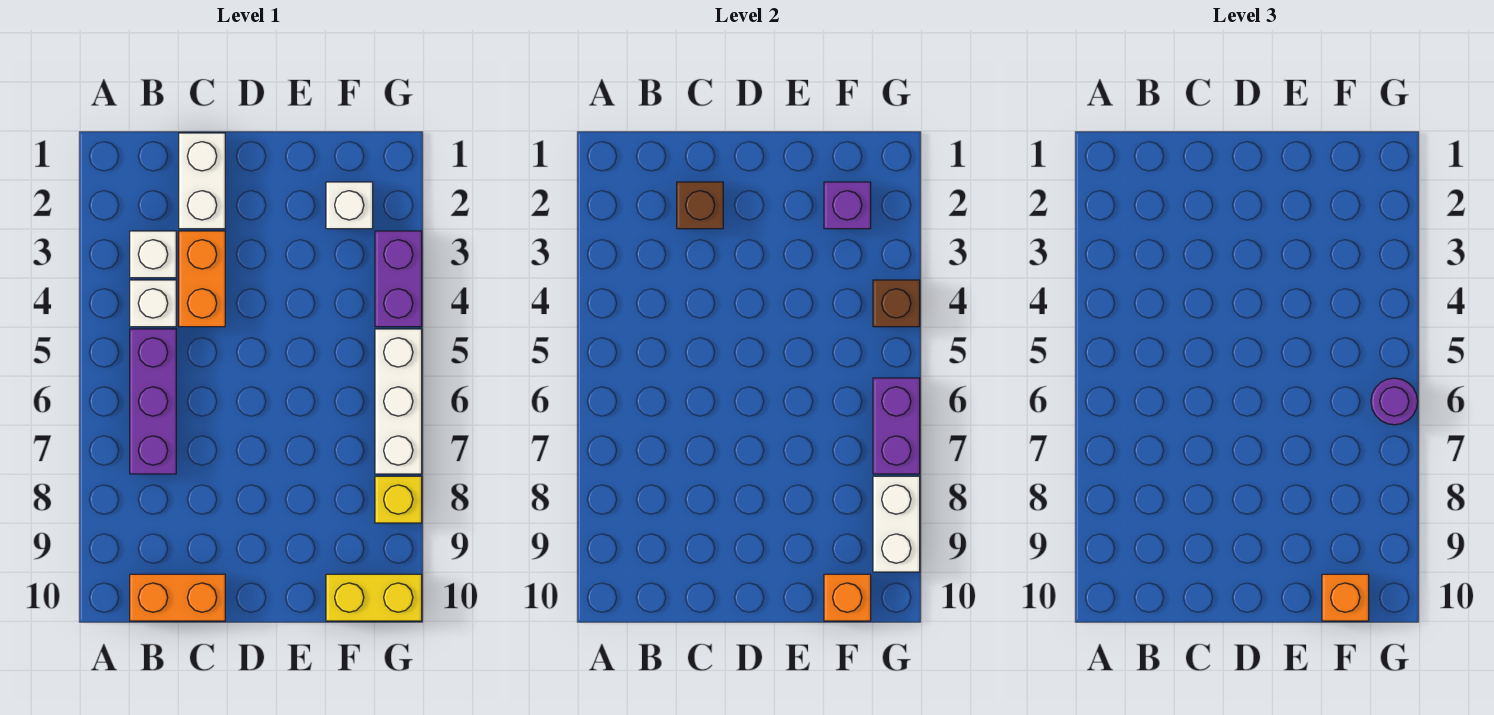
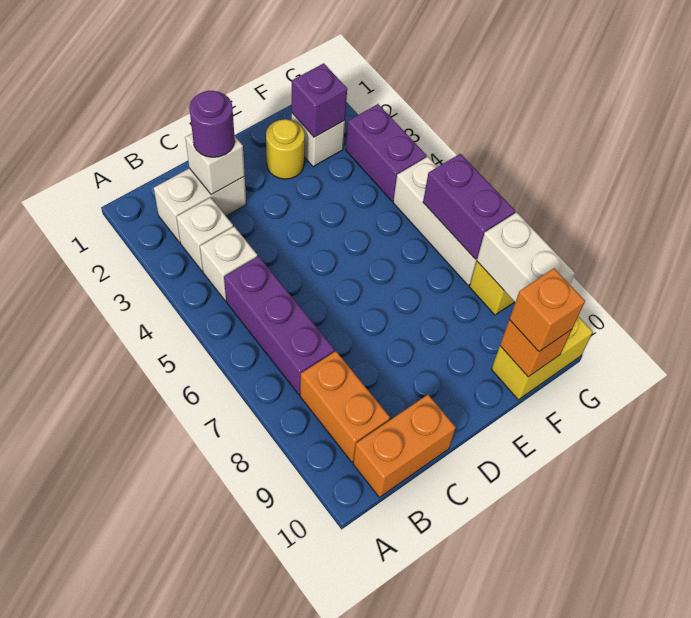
white brick C1:C2 level 1 -> white brick B2:C2 level 1
brown brick C2 level 2 -> white brick C2 level 2
orange brick C3:C4 level 1 -> orange brick B8:B9 level 1
none -> yellow round brick E2 level 1
brown brick G4 level 2 -> none
purple round brick G6 level 3 -> purple round brick C2 level 3

